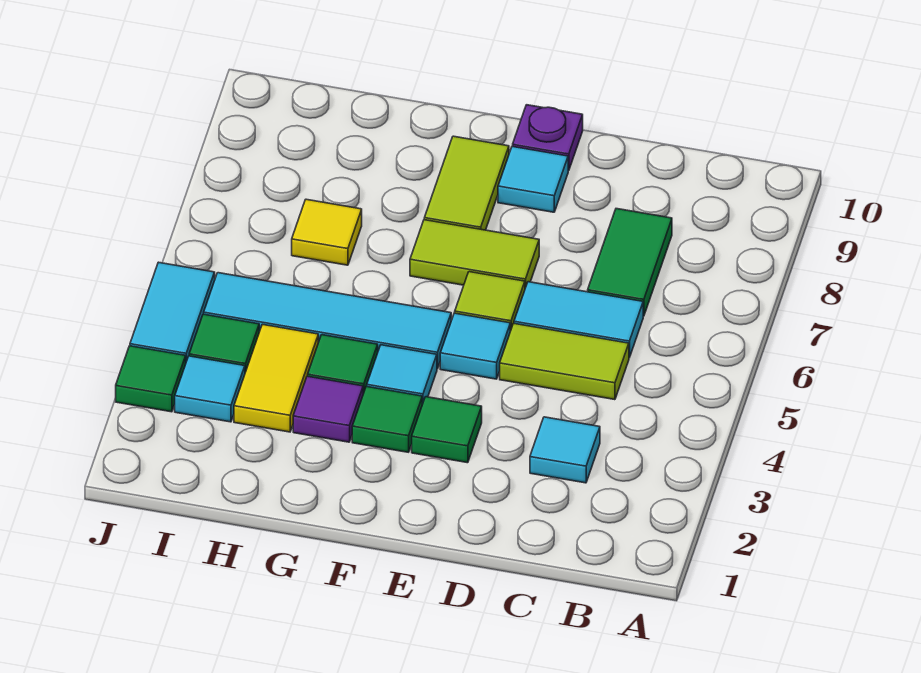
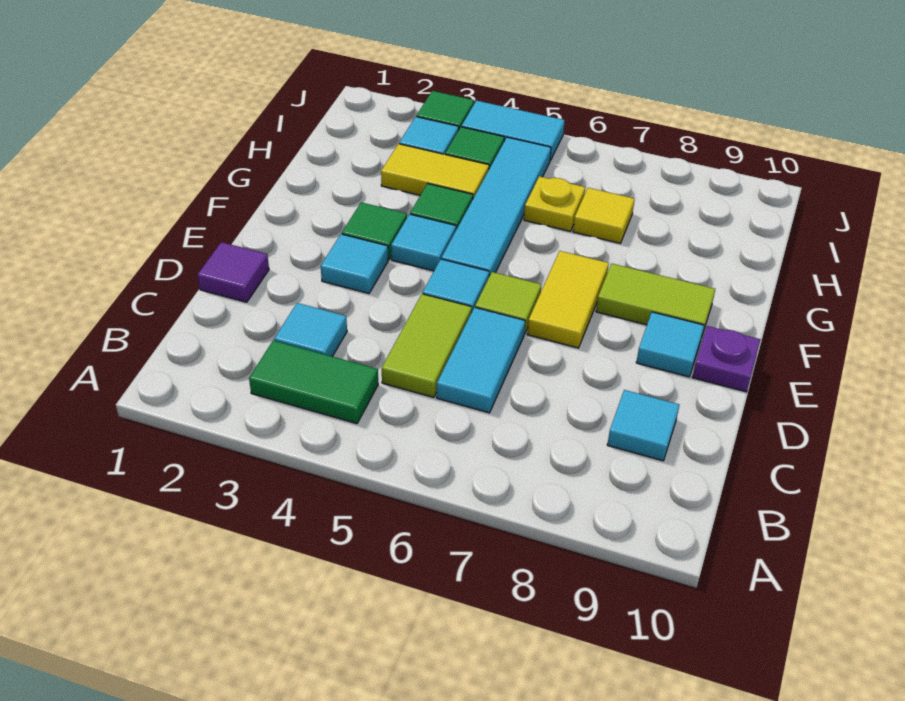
green tile C7:C8 level 1 -> green tile B3:B4 level 1
none -> cyan tile C9 level 1
green tile E3 level 1 -> cyan tile E3 level 1
lime tile E7:F7 level 1 -> yellow tile E7:F7 level 1
purple tile G3 level 1 -> purple tile D1 level 1
none -> yellow plate H6 level 1

